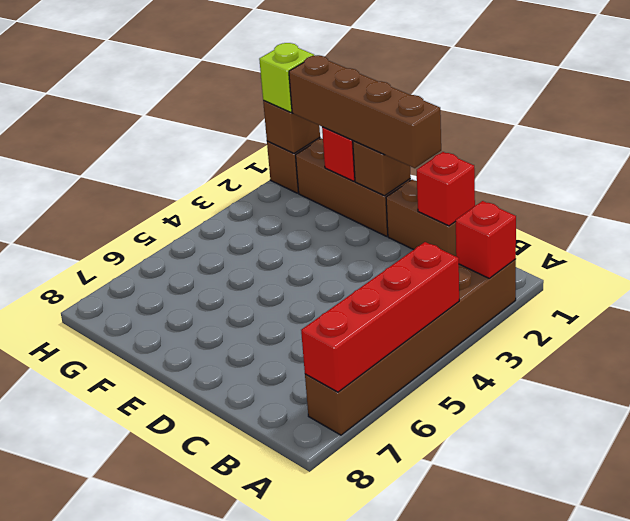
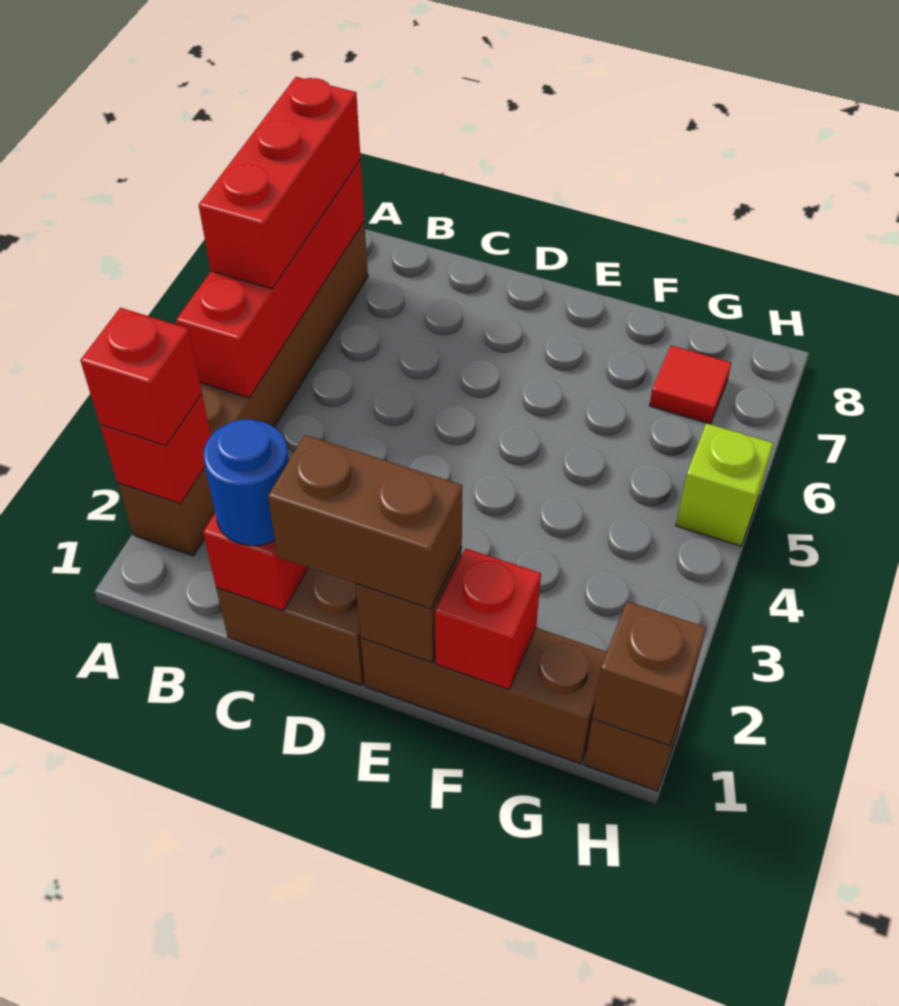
none -> red brick A2 level 3
none -> red brick A5:A7 level 3
none -> blue round brick C1 level 3
brown brick D1:G1 level 3 -> brown brick D1:E1 level 3
none -> red tile G7 level 1
lime brick H1 level 3 -> lime brick H5 level 1

